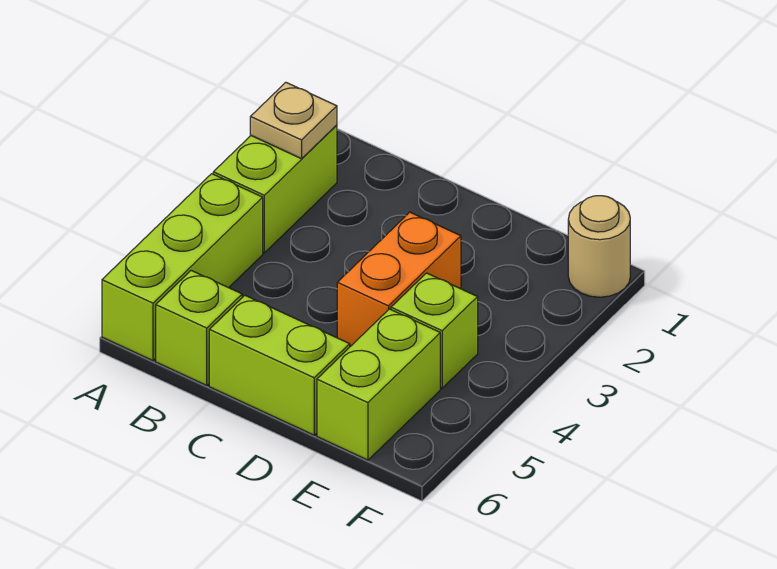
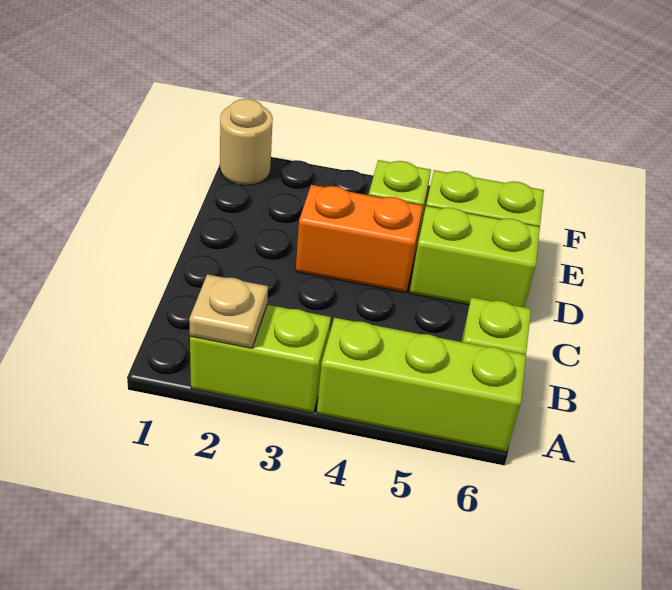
lime brick C6:D6 level 1 -> lime brick D5:D6 level 1

